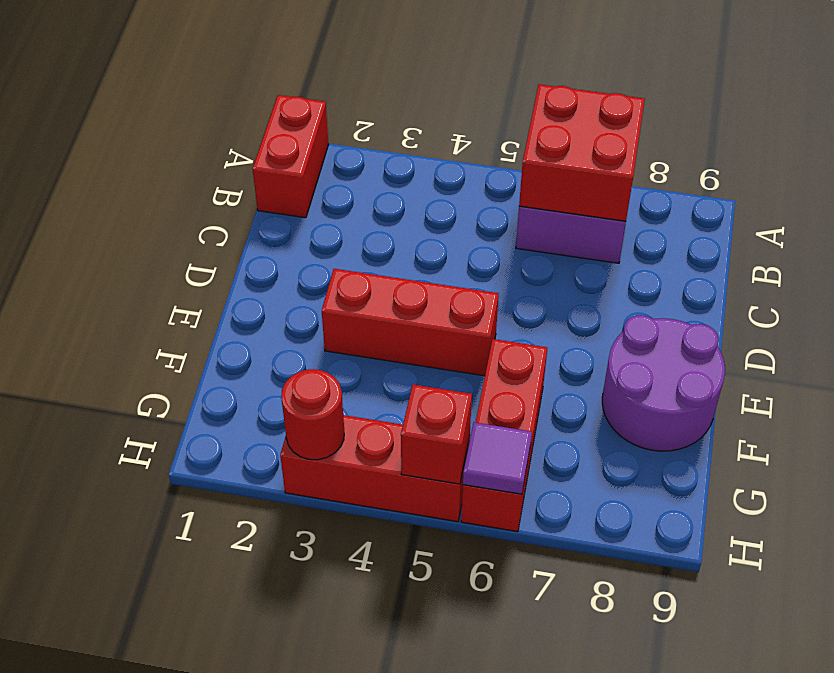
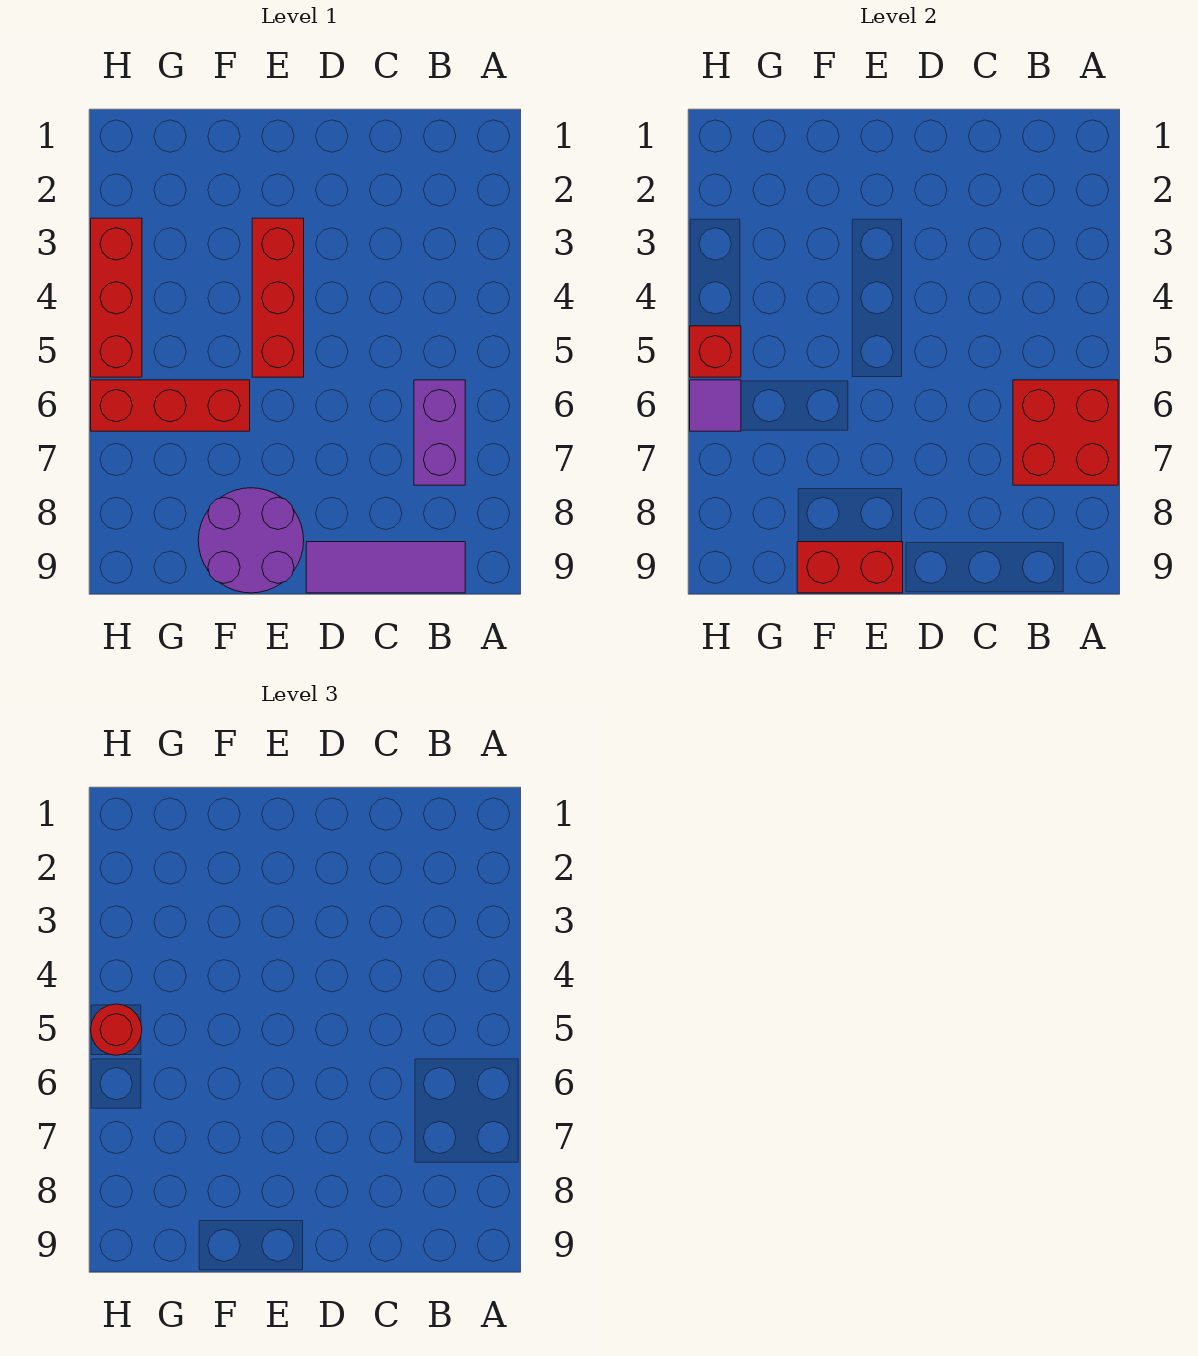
red brick A1:B1 level 1 -> red brick E9:F9 level 2
none -> purple tile B9:D9 level 1
red round brick H3 level 2 -> red round brick H5 level 3

